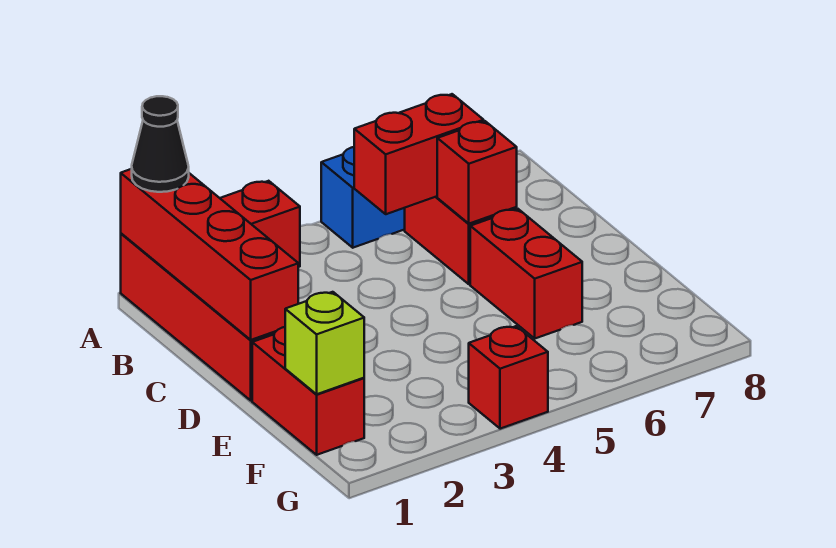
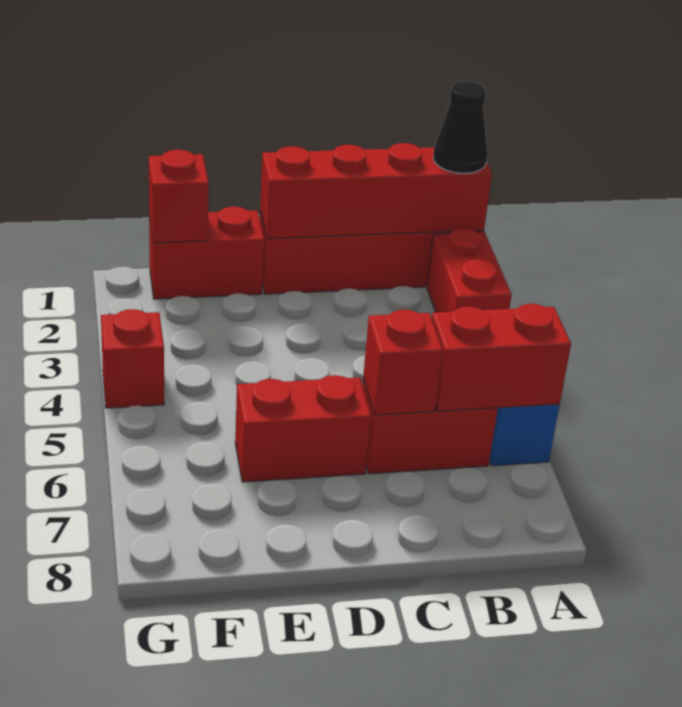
red brick B5:B6 level 2 -> red brick A6:B6 level 2
lime brick F1 level 2 -> red brick F1 level 2

